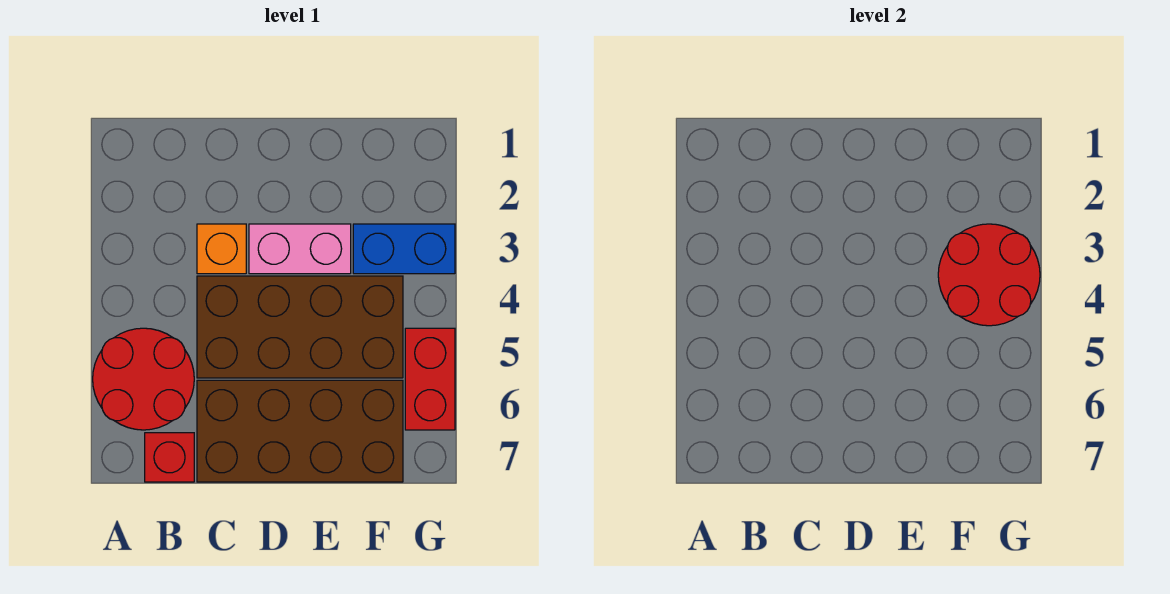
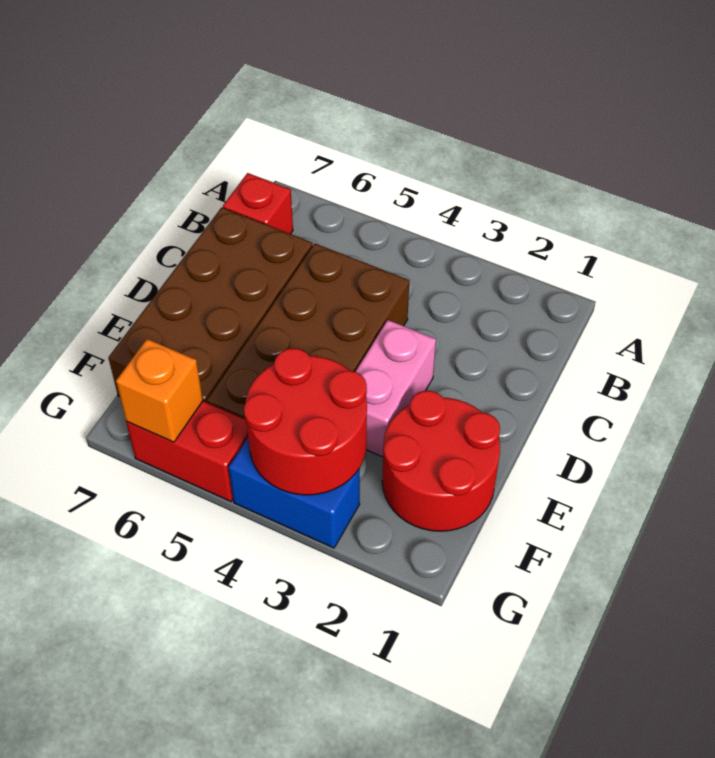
red round brick A5:B6 level 1 -> red round brick E1:F2 level 1
orange brick C3 level 1 -> orange brick G6 level 2
blue brick F3:G3 level 1 -> blue brick G3:G4 level 1

